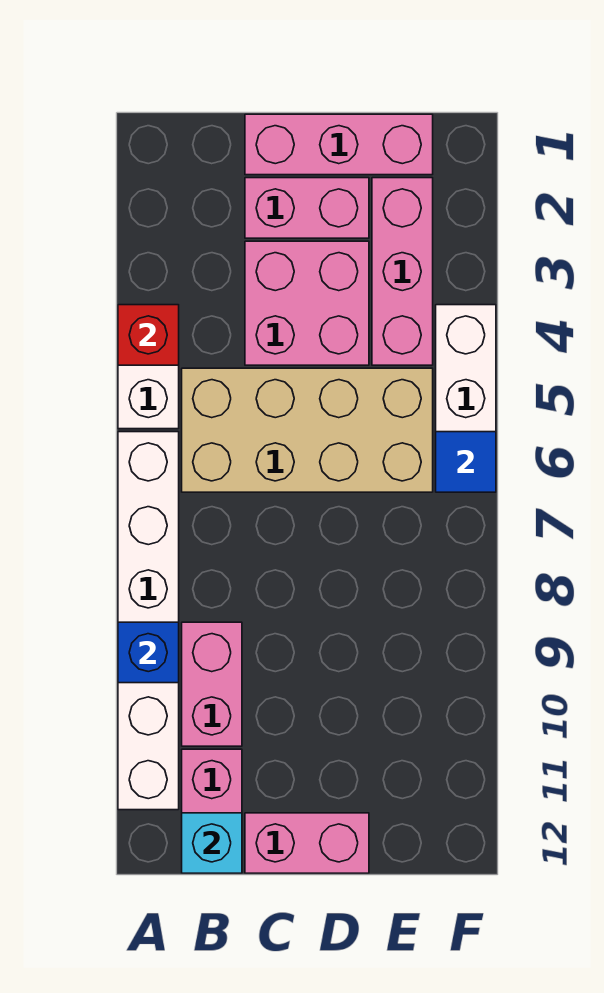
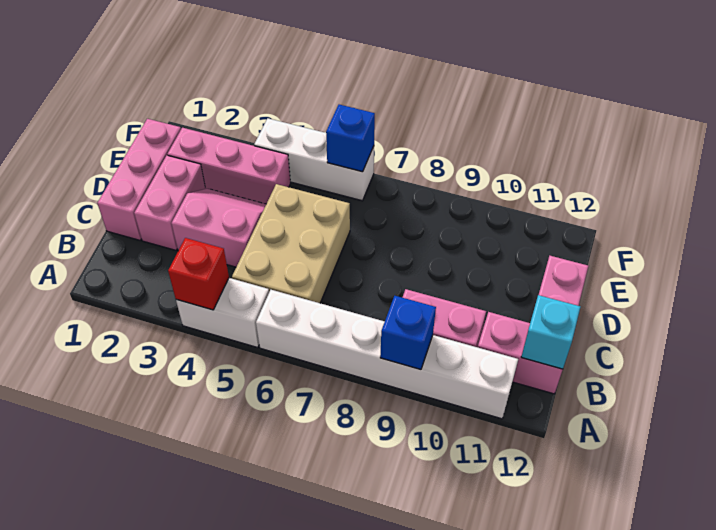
tan brick B5:E6 level 1 -> tan brick B5:D6 level 1
pink brick C3:D4 level 1 -> pink slope C3:D4 level 1 top C
blue tile F6 level 2 -> blue brick F6 level 2

